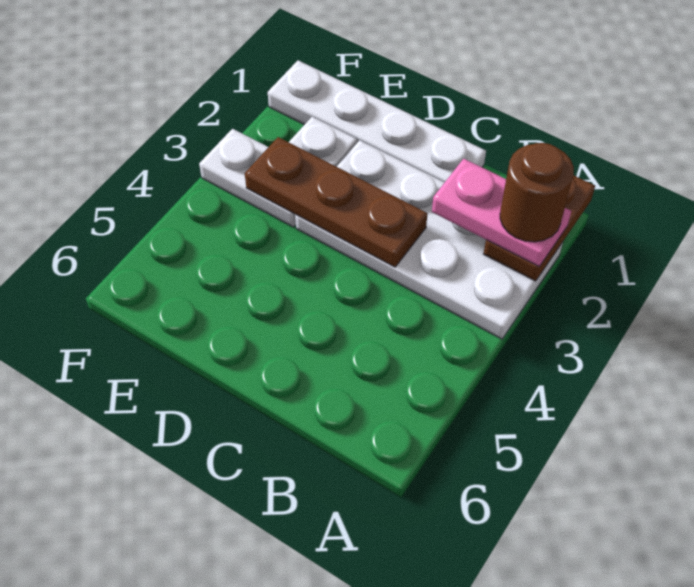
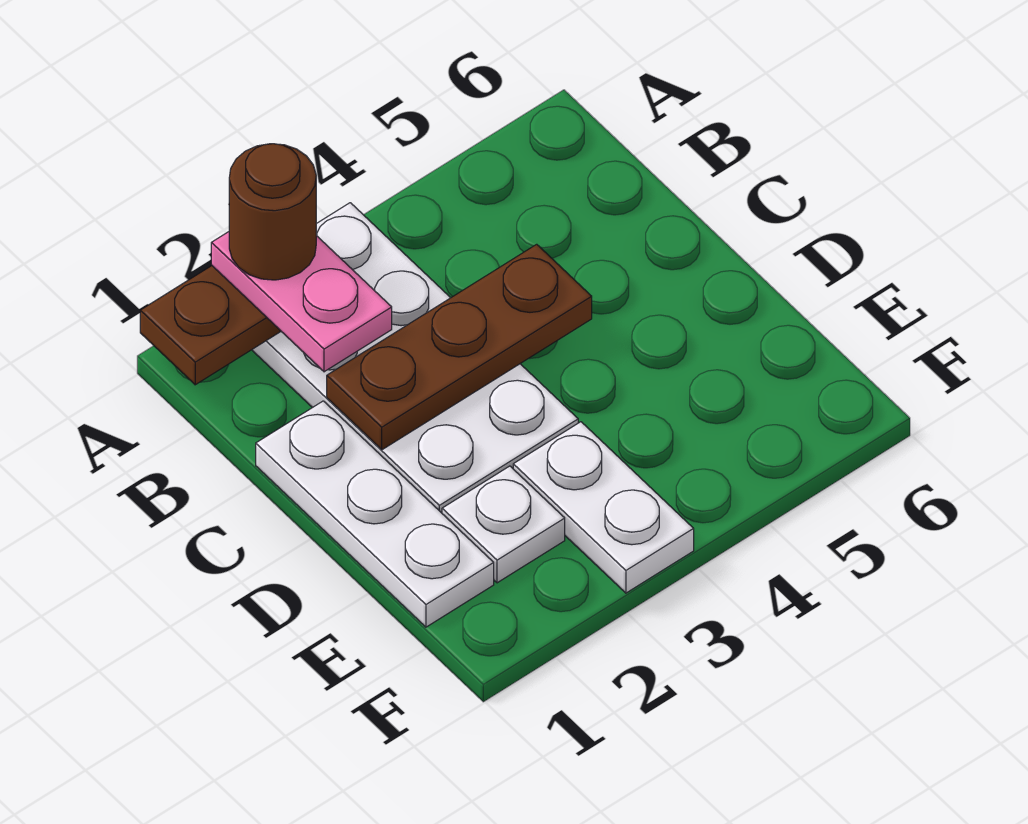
white plate C1:F1 level 1 -> white plate C1:E1 level 1
brown plate C3:E3 level 2 -> brown plate C2:C4 level 2

